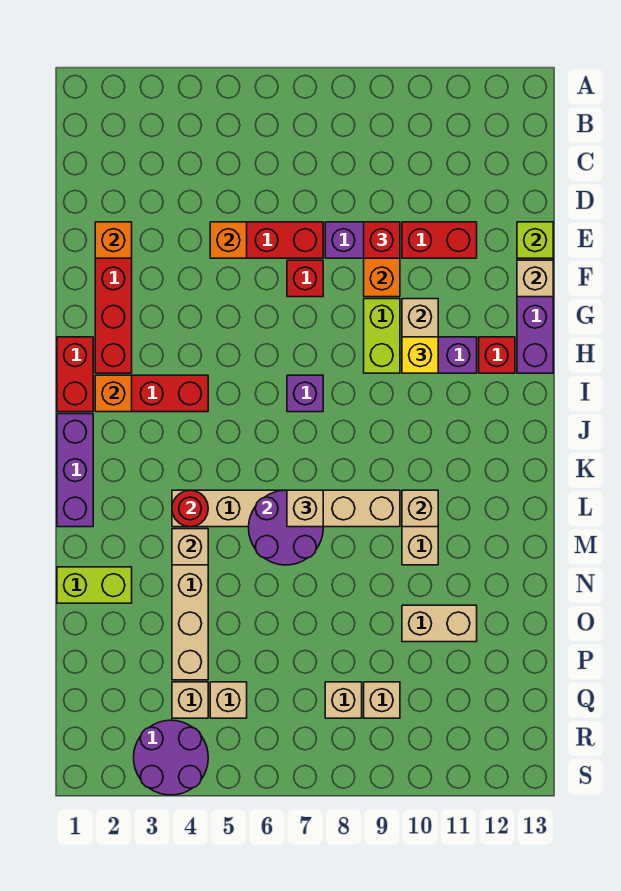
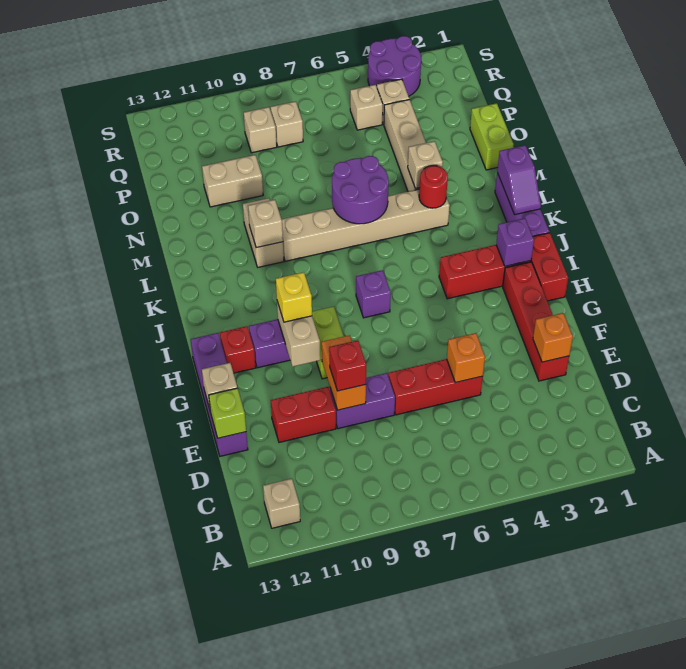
red brick F7 level 1 -> none
orange brick I2 level 2 -> purple brick I2 level 2
none -> purple slope K1:L1 level 2 top L
tan brick L7 level 3 -> tan brick B12 level 1
lime brick N1:N2 level 1 -> lime brick N1:O1 level 1

